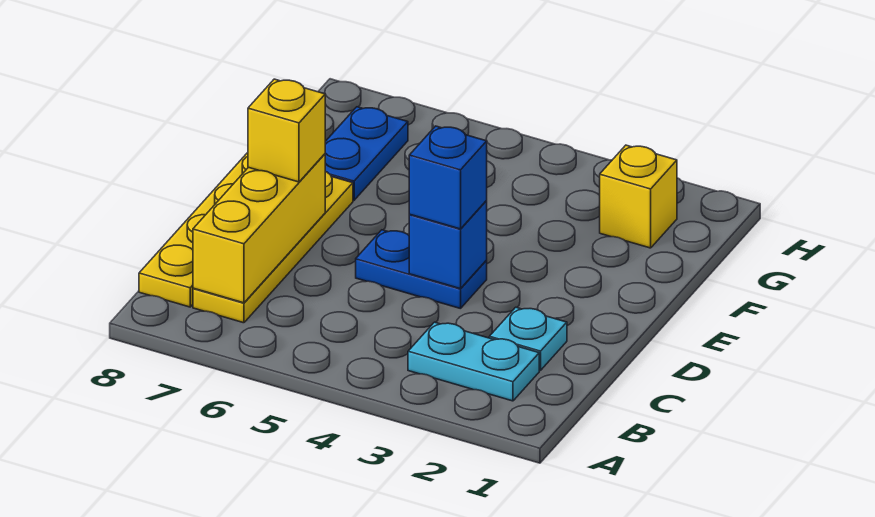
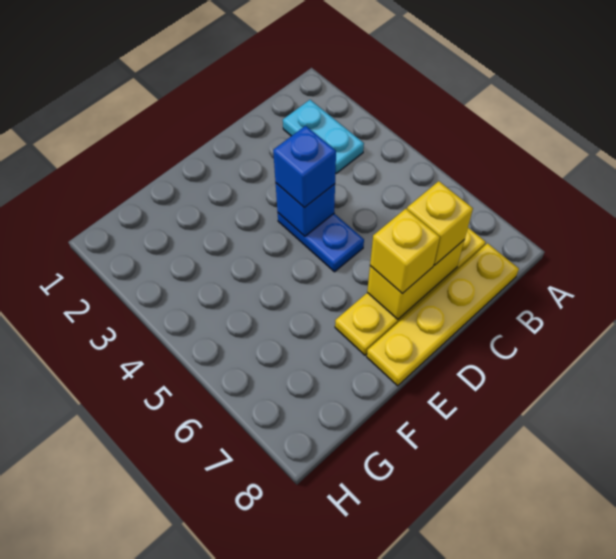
yellow brick B7:D7 level 2 -> yellow brick C7:D7 level 2
cyan plate C2 level 1 -> none
blue plate F7:G7 level 1 -> none
yellow brick G2 level 1 -> yellow brick C7 level 3

